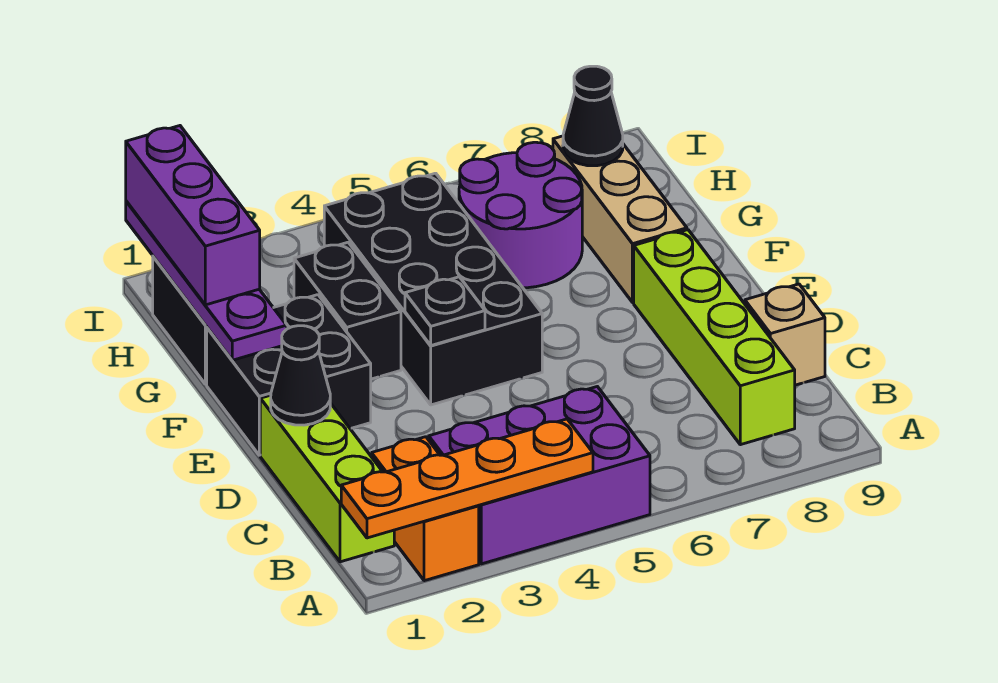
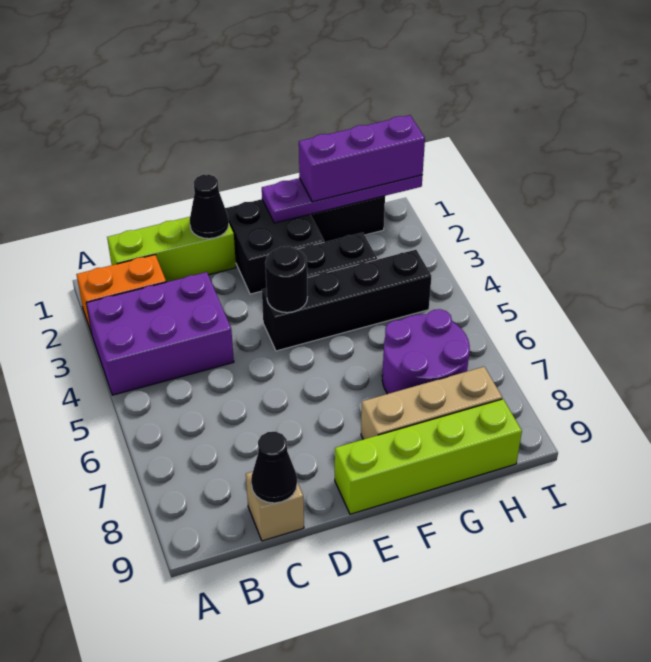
orange plate A1:A4 level 2 -> none
purple brick A3:B5 level 1 -> purple brick A3:C4 level 1
lime brick B8:E8 level 1 -> lime brick E9:H9 level 1
black brick E4:H5 level 1 -> black brick E4:H4 level 1
black plate E4 level 2 -> black round brick E4 level 2
black cone H8 level 2 -> black cone C9 level 2

